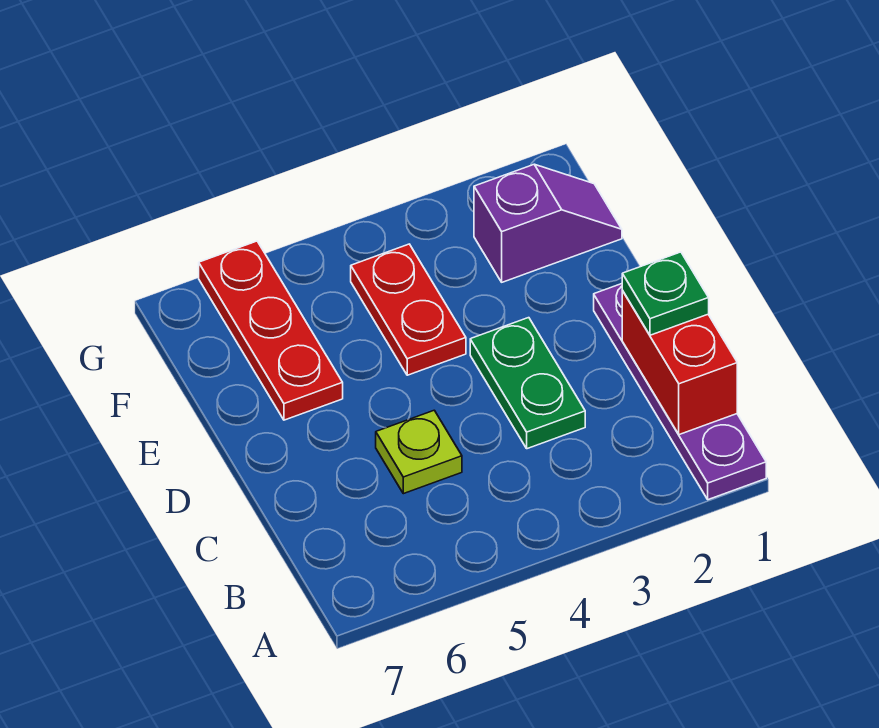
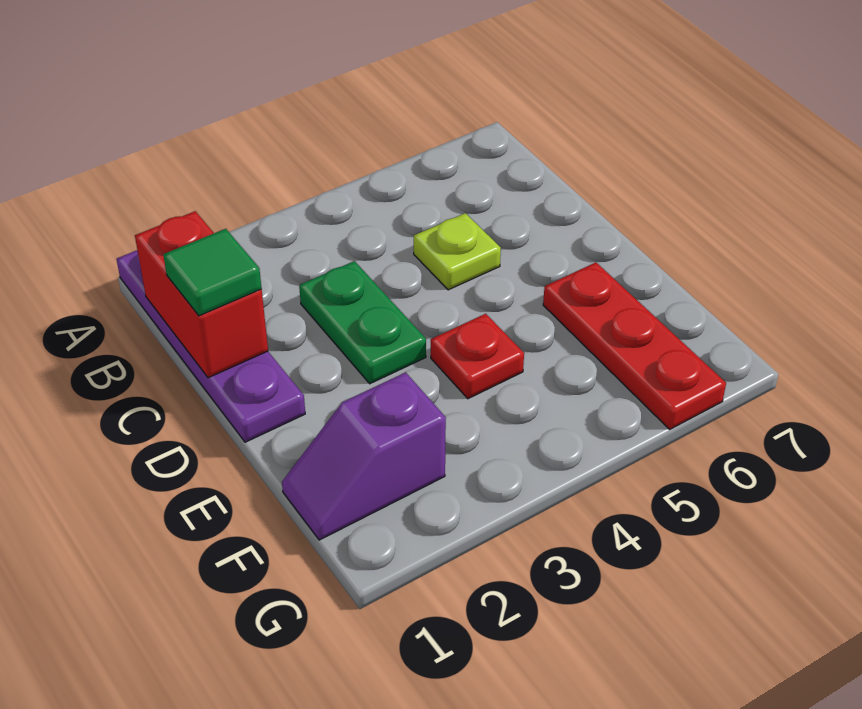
green plate C1 level 3 -> green tile C1 level 3
red plate E4:F4 level 1 -> red plate E4 level 1

